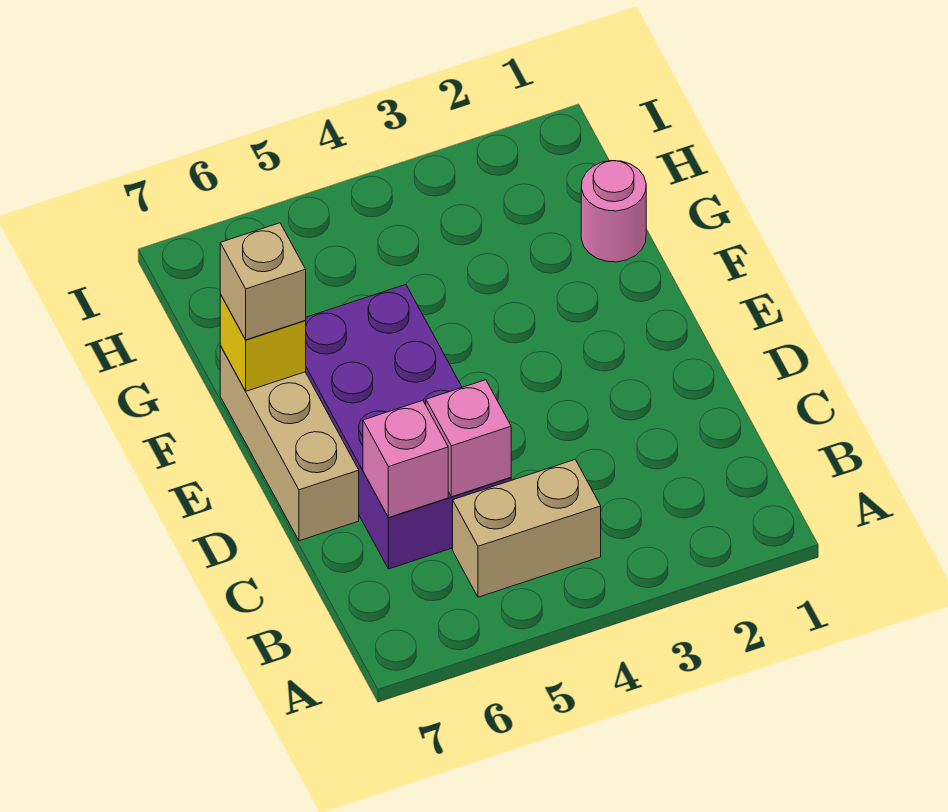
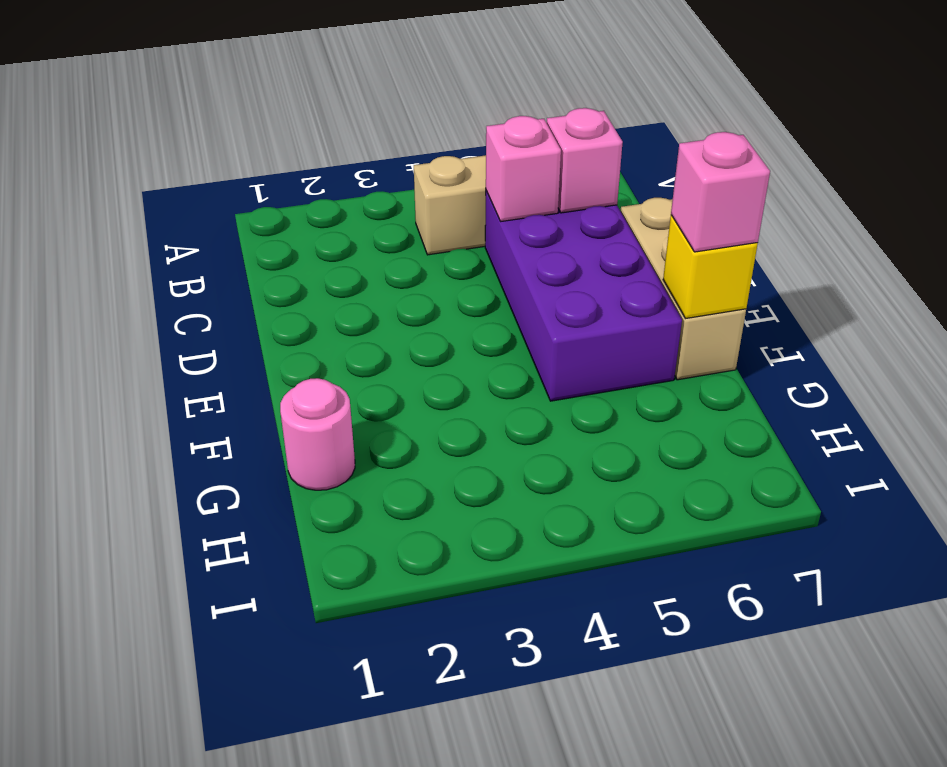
tan brick F7 level 3 -> pink brick F7 level 3

